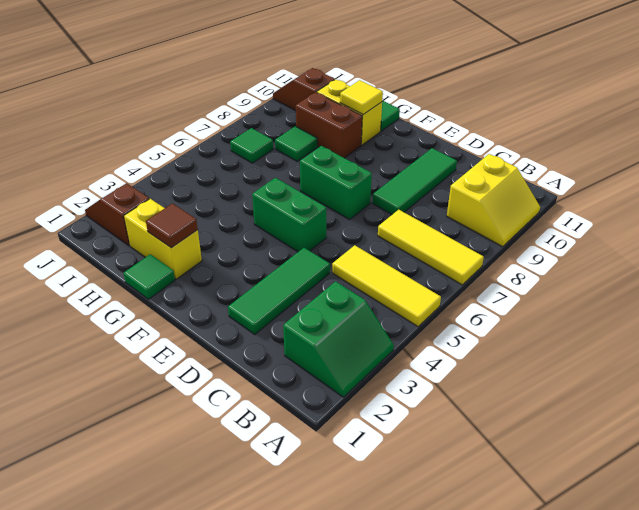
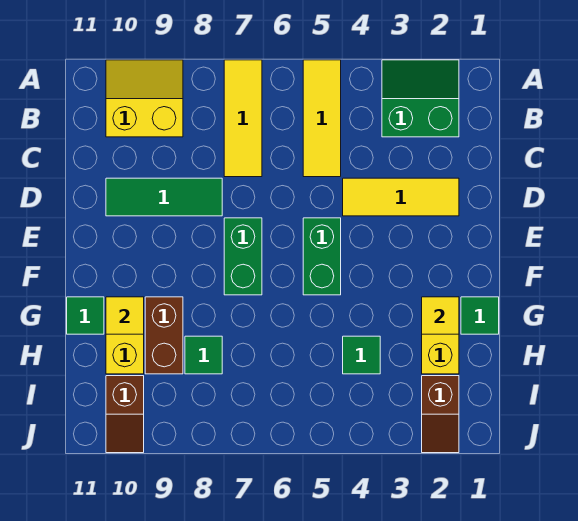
green tile D2:D4 level 1 -> yellow tile D2:D4 level 1
brown tile G2 level 2 -> yellow tile G2 level 2
green tile I7 level 1 -> green tile H4 level 1

